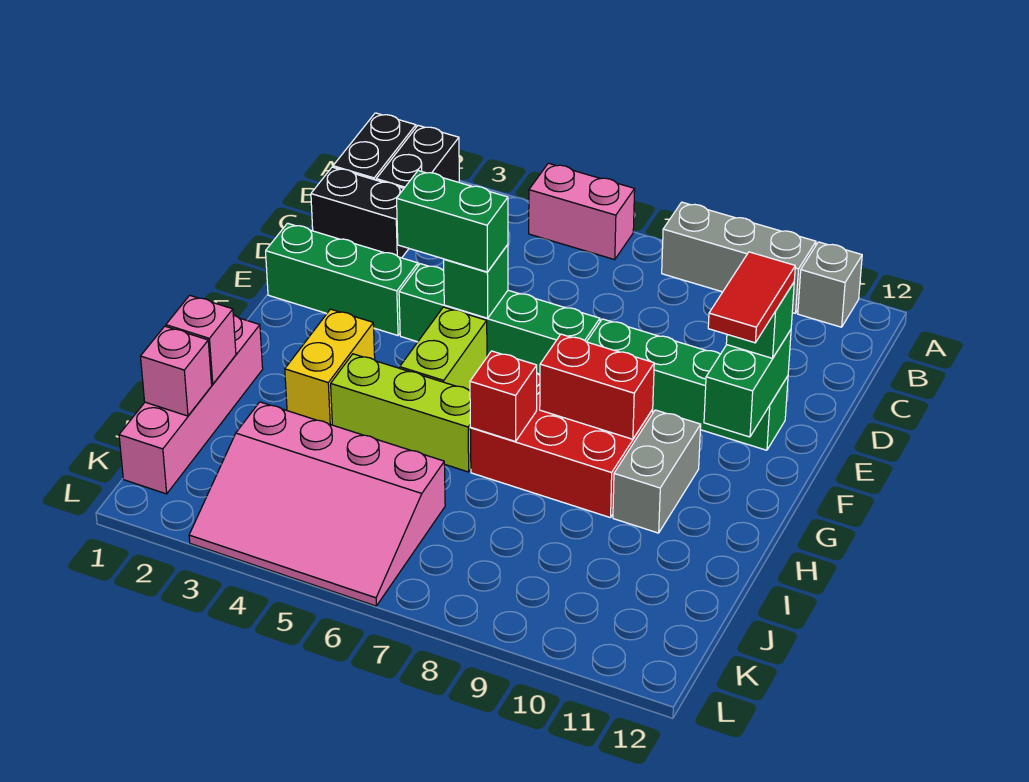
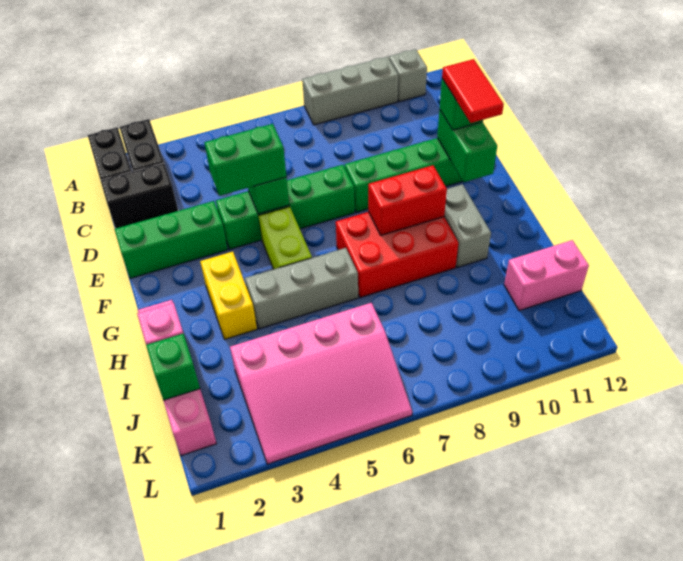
pink brick A5:A6 level 1 -> pink brick J11:J12 level 1
lime brick H4:H6 level 1 -> grey brick H4:H6 level 1
red brick H7 level 2 -> none
pink brick J1 level 2 -> green brick J1 level 2

